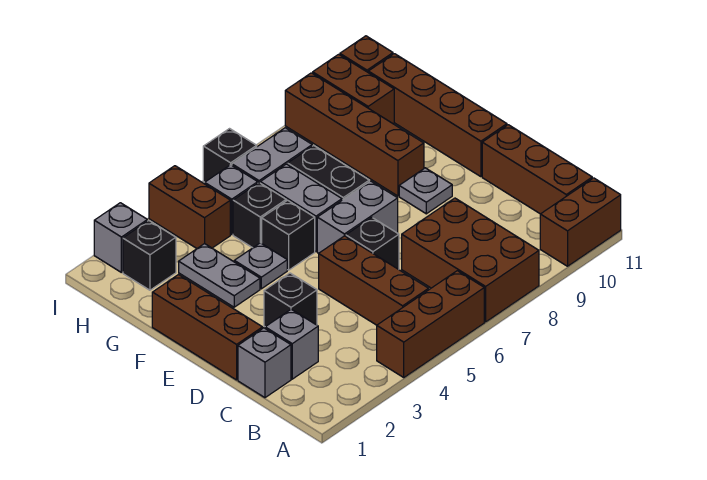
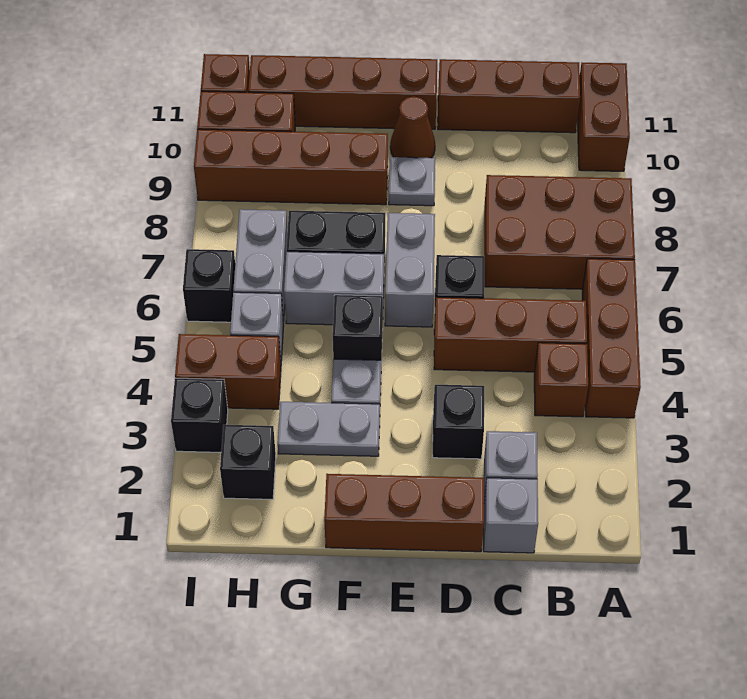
none -> brown brick B4 level 1
none -> brown cone E10 level 1
black brick G5 level 1 -> black brick I3 level 1
grey brick I2 level 1 -> none

